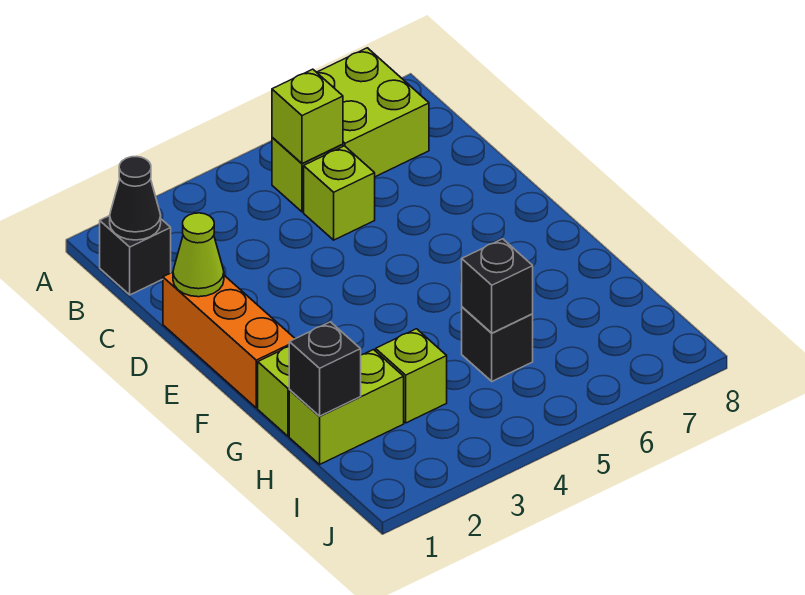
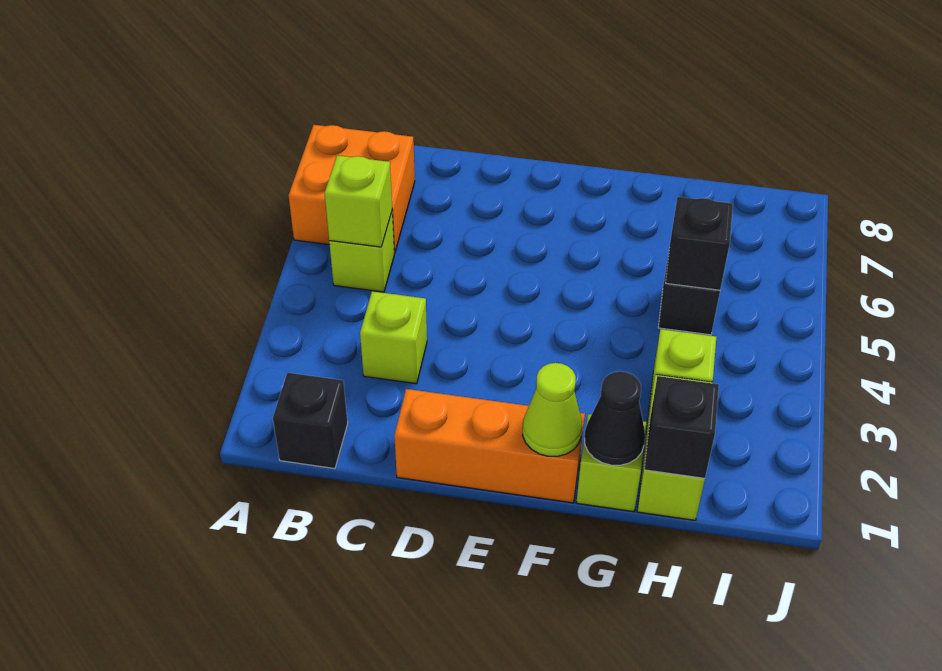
lime brick A6:B7 level 1 -> orange brick A6:B7 level 1
black cone B1 level 2 -> black cone G1 level 2
lime brick C5 level 1 -> lime brick C3 level 1
lime cone D1 level 2 -> lime cone F1 level 2

